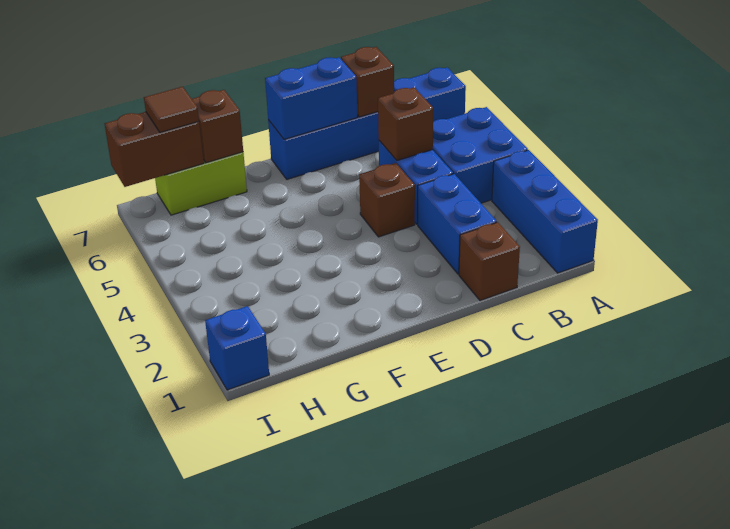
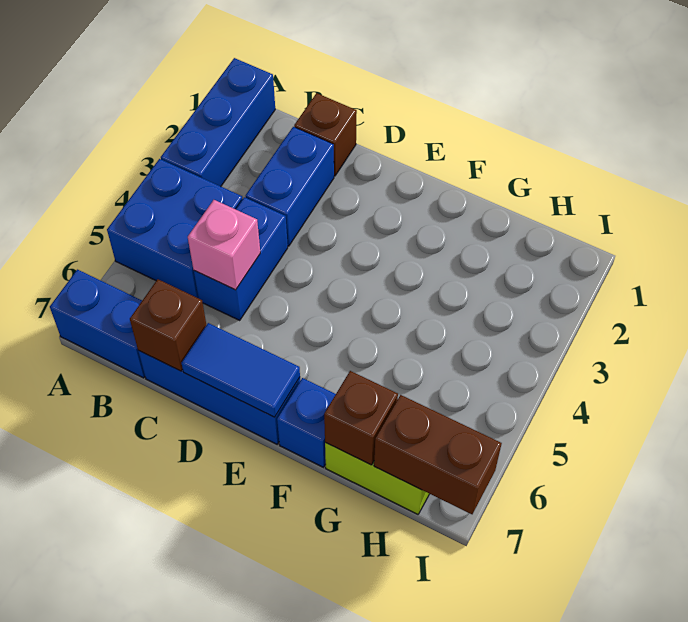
brown brick C5 level 2 -> pink brick C5 level 2
brown brick D4 level 1 -> none
blue brick D7:E7 level 2 -> blue tile D7:E7 level 2
brown tile H7 level 3 -> none
blue brick I1 level 1 -> blue brick F7 level 1

